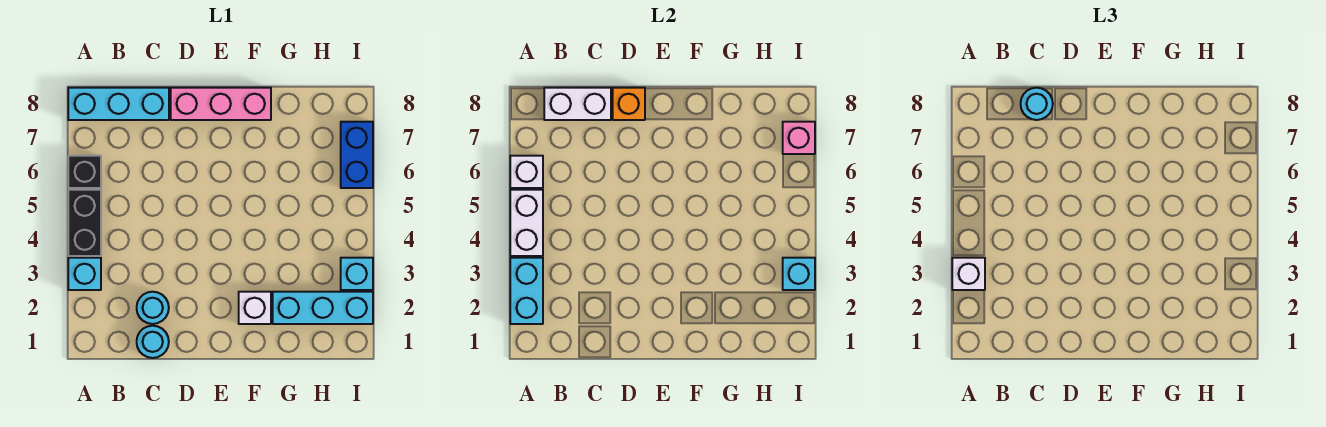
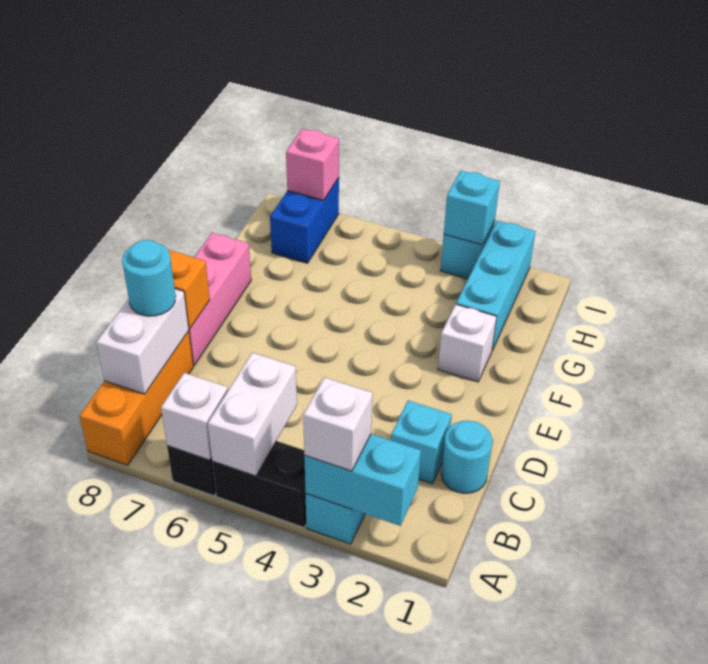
white brick A4:A5 level 2 -> white brick A5:B5 level 2
cyan brick A8:C8 level 1 -> orange brick A8:C8 level 1
cyan round brick C2 level 1 -> cyan brick C2 level 1
blue brick I6:I7 level 1 -> blue brick H7:I7 level 1

